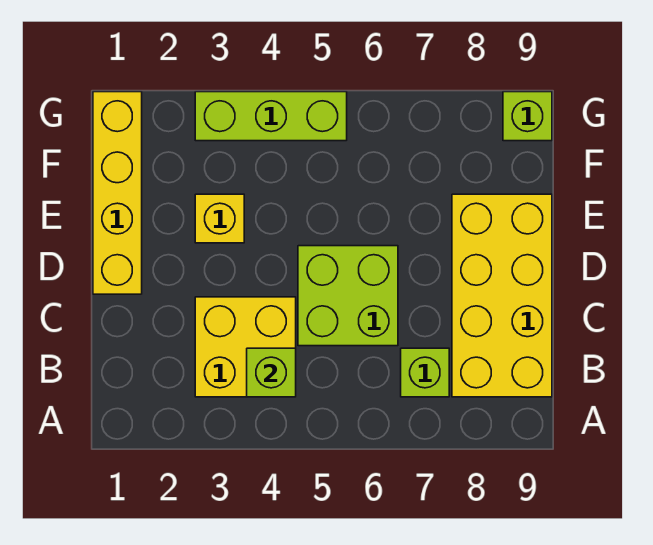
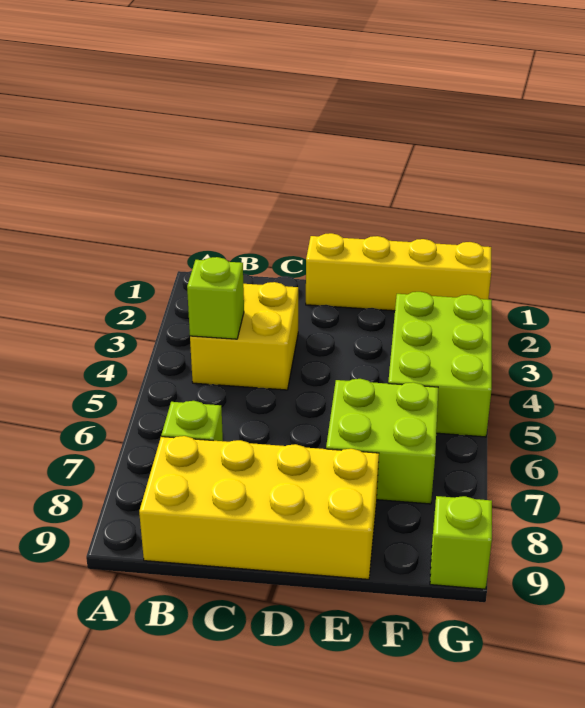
lime brick C5:D6 level 1 -> lime brick E6:F7 level 1
yellow brick E3 level 1 -> none
lime brick G3:G5 level 1 -> lime brick F3:G5 level 1

